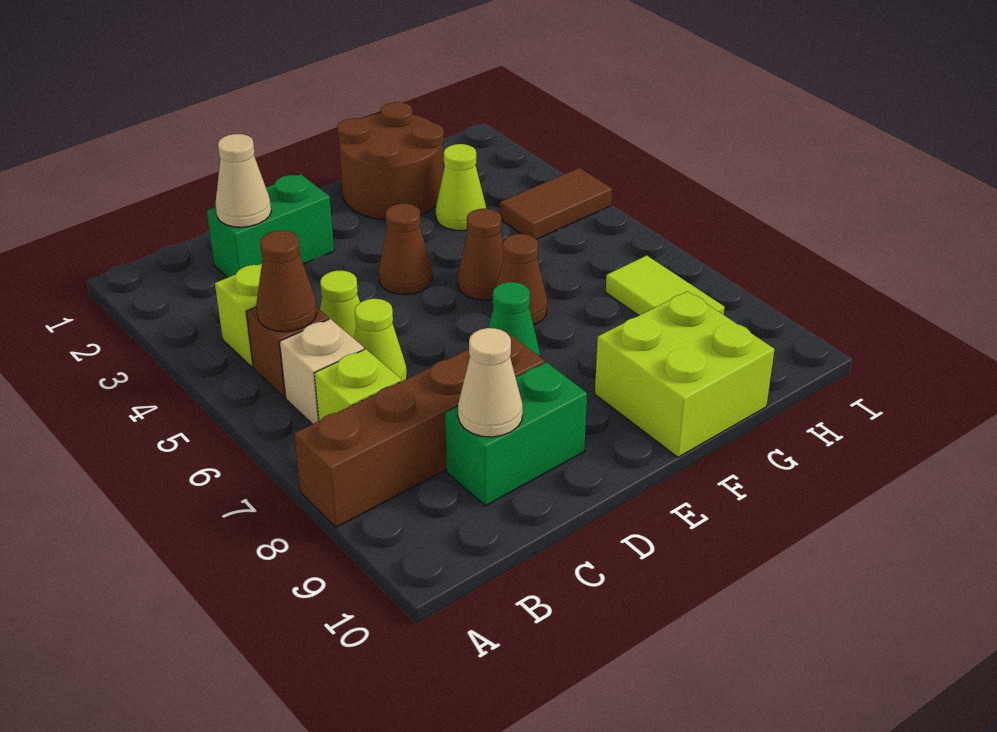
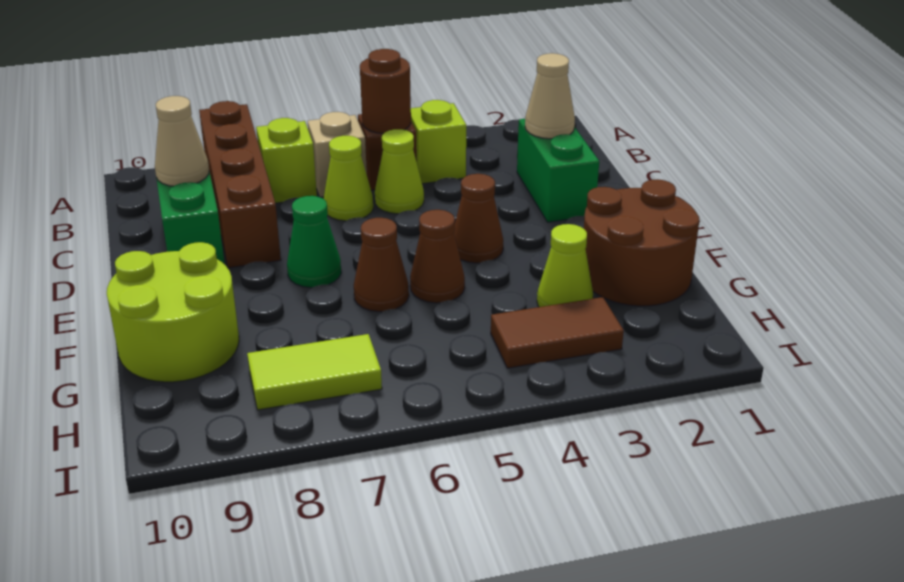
brown cone B5 level 2 -> brown round brick B5 level 2
lime brick F9:G10 level 1 -> lime round brick F9:G10 level 1
brown tile H4:I4 level 1 -> brown tile H3:H4 level 1

